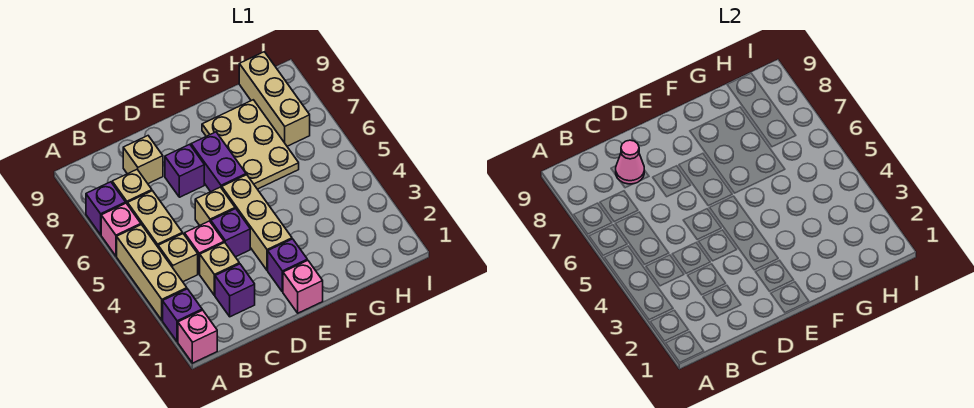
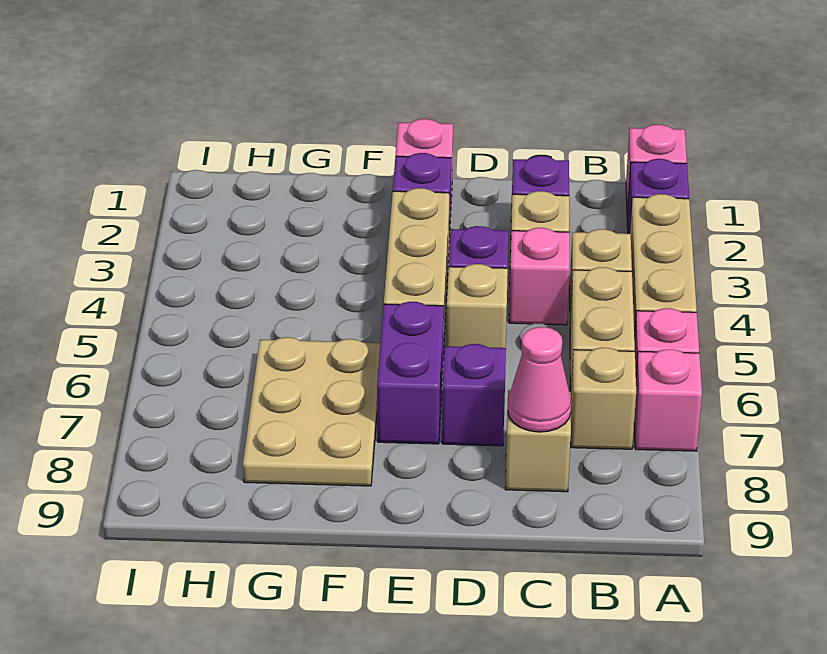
purple brick A7 level 1 -> pink brick A7 level 1
tan brick H7:H9 level 1 -> none

